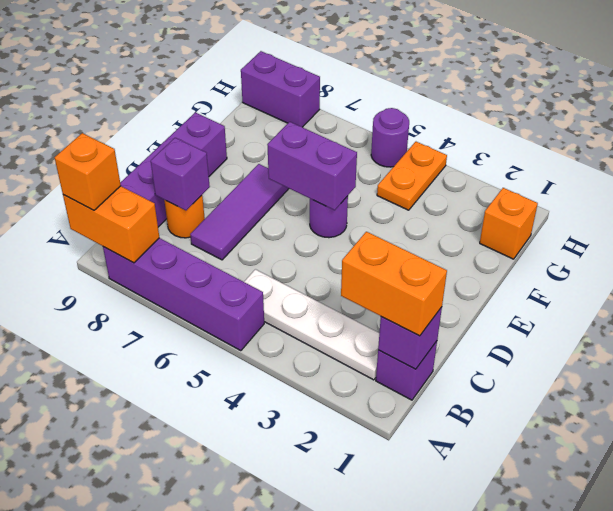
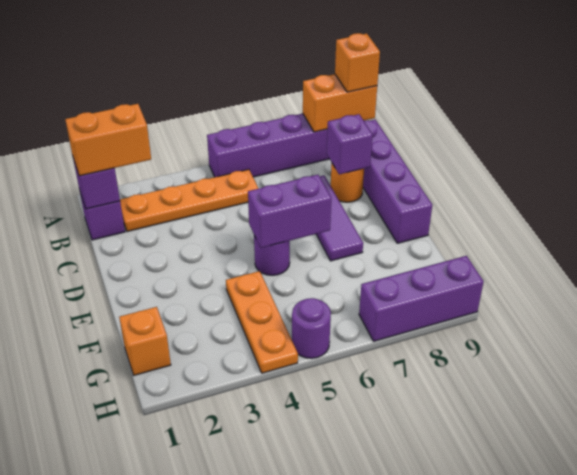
white plate B2:B5 level 1 -> orange plate B2:B5 level 1
orange plate G4:H4 level 1 -> orange plate F4:H4 level 1
purple brick H8:H9 level 1 -> purple brick H7:H9 level 1

